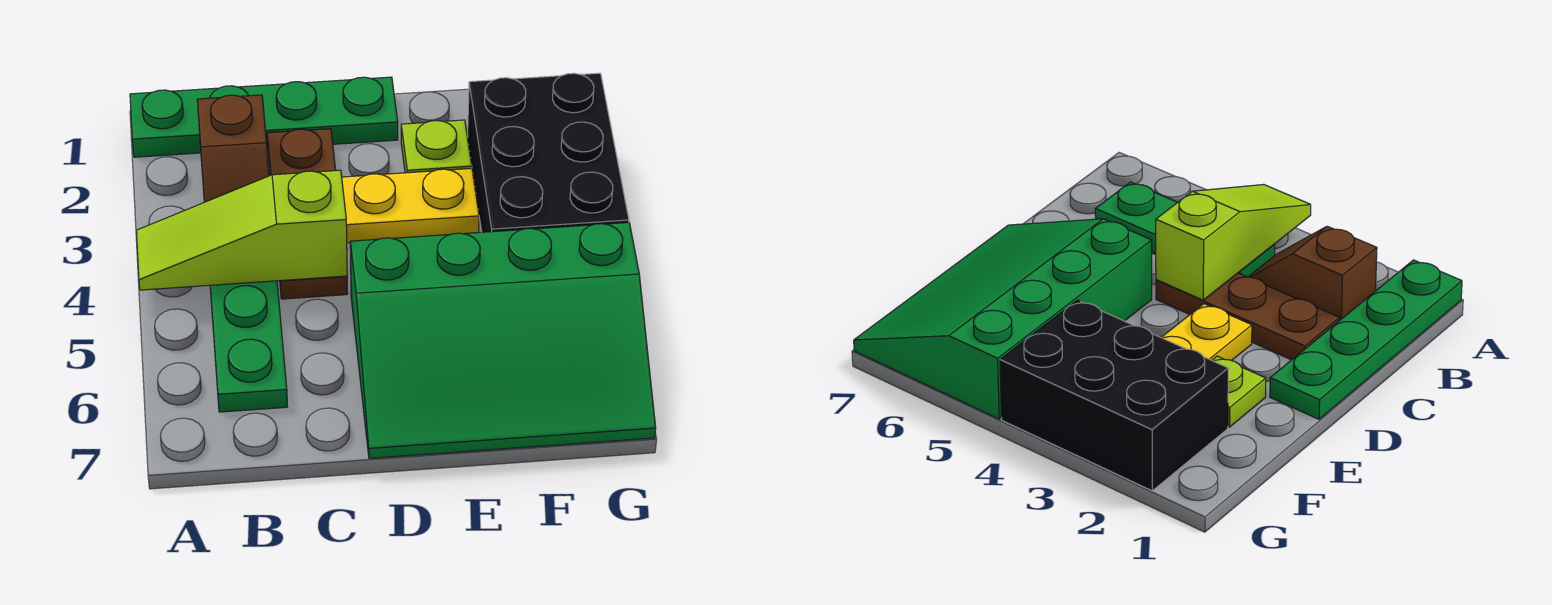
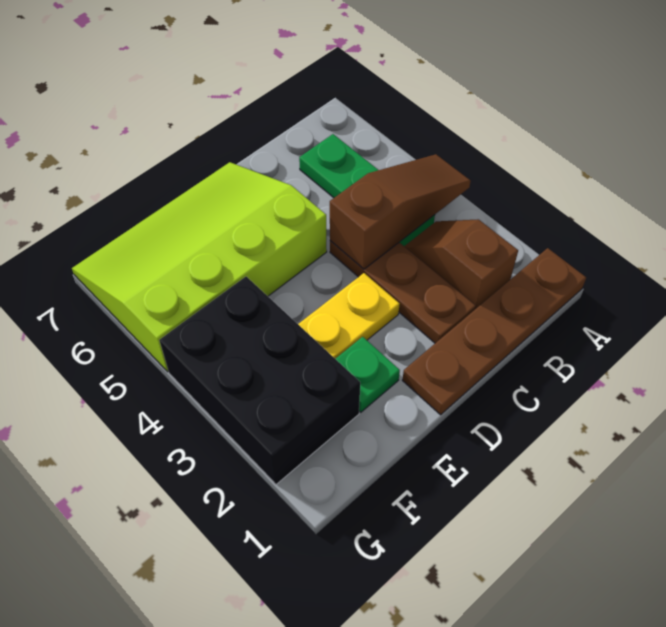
green plate A1:D1 level 1 -> brown plate A1:D1 level 1
lime slope A4:C4 level 2 top C -> brown slope A4:C4 level 2 top C
green slope D5:G7 level 1 top 5 -> lime slope D5:G7 level 1 top 5
lime plate E2 level 1 -> green plate E2 level 1

